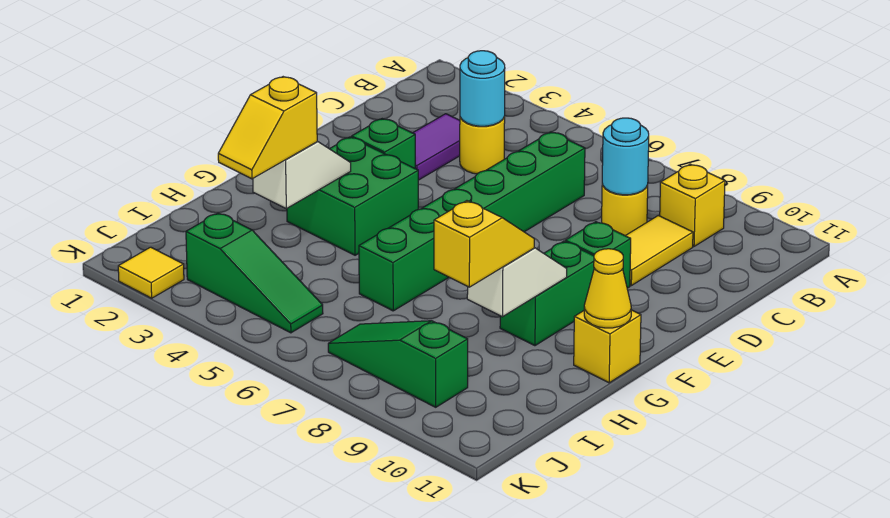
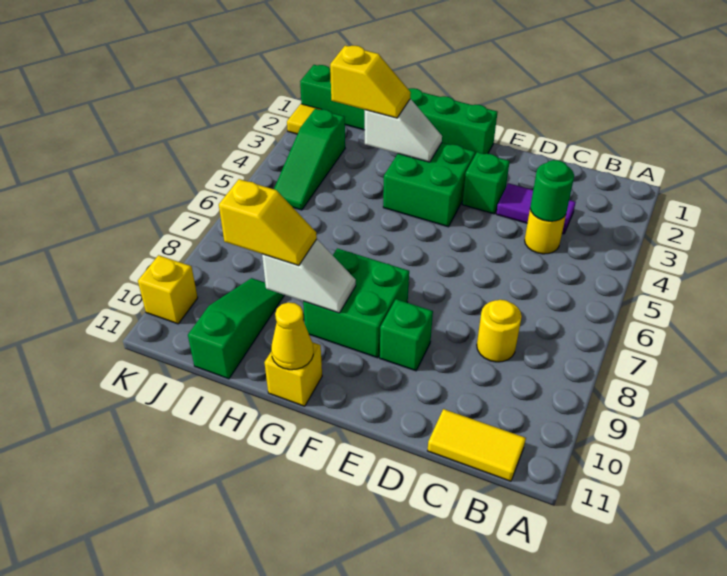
yellow brick B9 level 1 -> yellow brick K10 level 1
cyan round brick C4 level 2 -> green round brick C4 level 2
green brick C6:H6 level 1 -> green brick F1:K1 level 1
cyan round brick C8 level 2 -> none
yellow tile C9:D9 level 1 -> yellow tile B11:C11 level 1
green brick F9:G9 level 1 -> green brick F8:G9 level 1
yellow slope H3:I3 level 3 top H -> yellow slope H3:I3 level 3 top I
green slope J7:J9 level 1 top 9 -> green slope I9:I11 level 1 top 11

